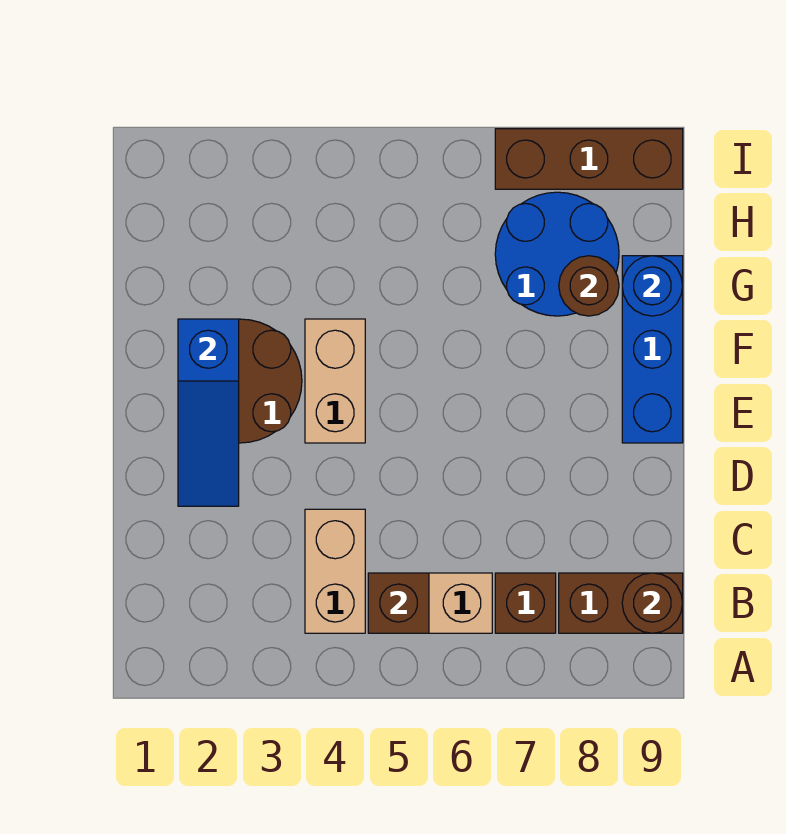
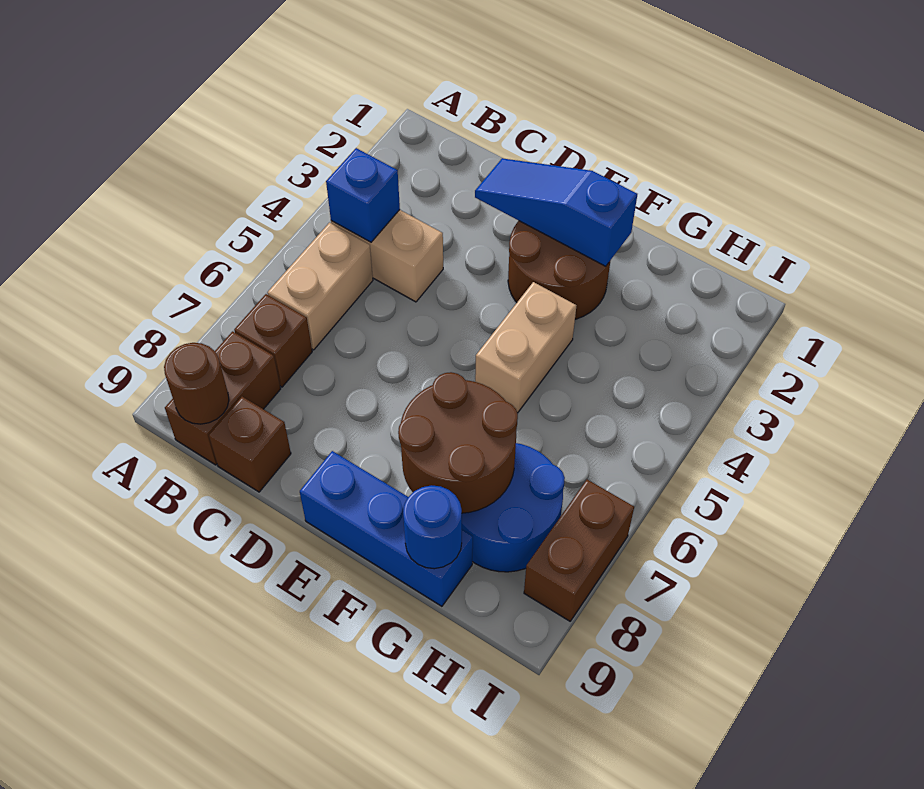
none -> blue brick B4 level 2
brown brick B5 level 2 -> brown brick C9 level 1
tan brick E4:F4 level 1 -> tan brick F4:F5 level 1
brown round brick G8 level 2 -> brown round brick F7:G8 level 2
brown brick I7:I9 level 1 -> brown brick I7:I8 level 1

